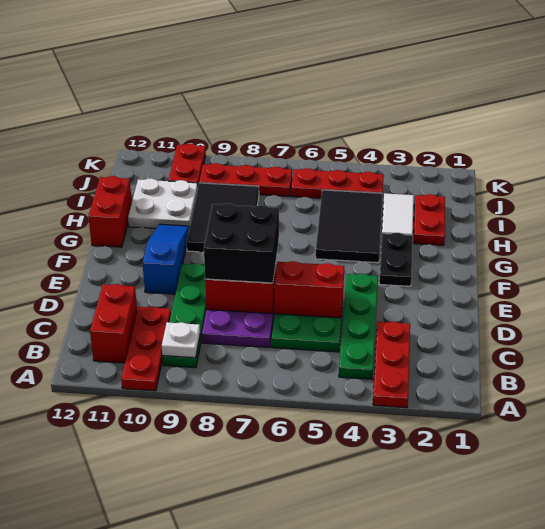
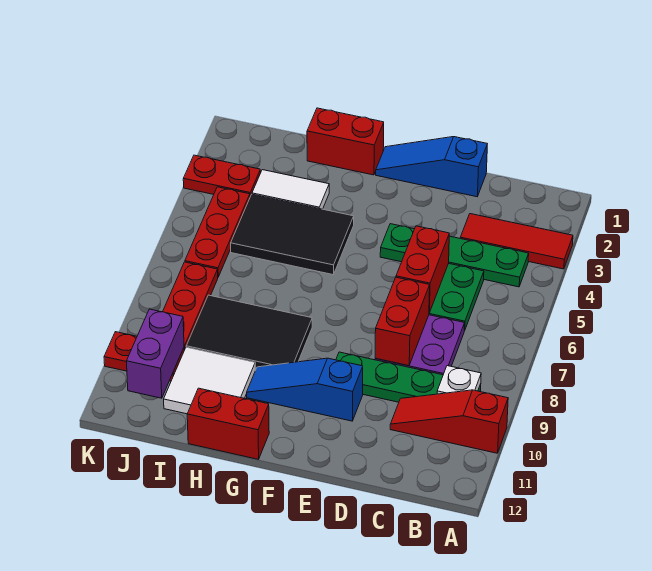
red plate A3:C3 level 1 -> red tile A3:C3 level 1
red plate A10:C10 level 1 -> red slope A10:C10 level 1 top A
red brick B11:C11 level 1 -> red brick G1:H1 level 1
none -> blue slope D1:F1 level 1 top D
black brick D7:E8 level 3 -> none
black plate F3:G3 level 1 -> none
red plate H2:I2 level 1 -> red plate J3:K3 level 1
white plate H10:I11 level 1 -> white tile H10:I11 level 1
none -> purple brick J10:J11 level 2

